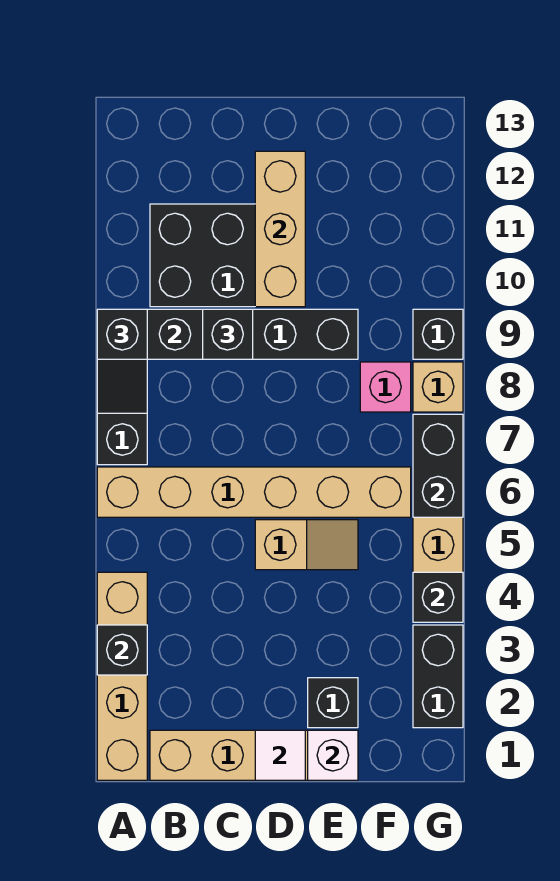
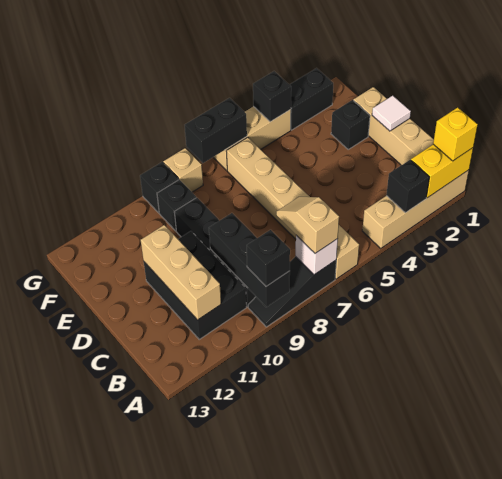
none -> yellow brick A1:A2 level 2
none -> yellow brick A1 level 3
black brick C9 level 3 -> black brick F9 level 1
tan slope D5:E5 level 1 top D -> tan slope A7:B7 level 3 top A
tan brick D10:D12 level 2 -> tan brick B11:D11 level 2
white brick E1 level 2 -> white brick A7 level 2
pink brick F8 level 1 -> none

